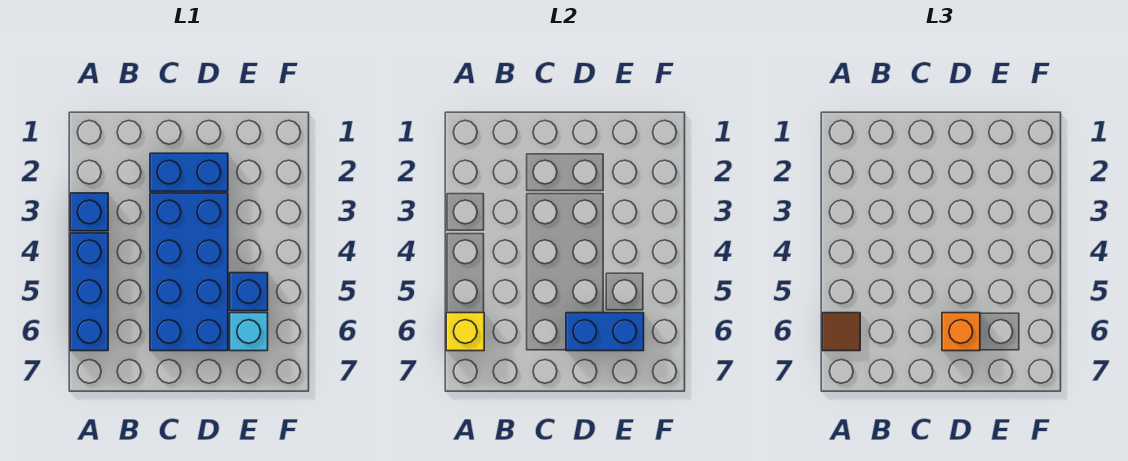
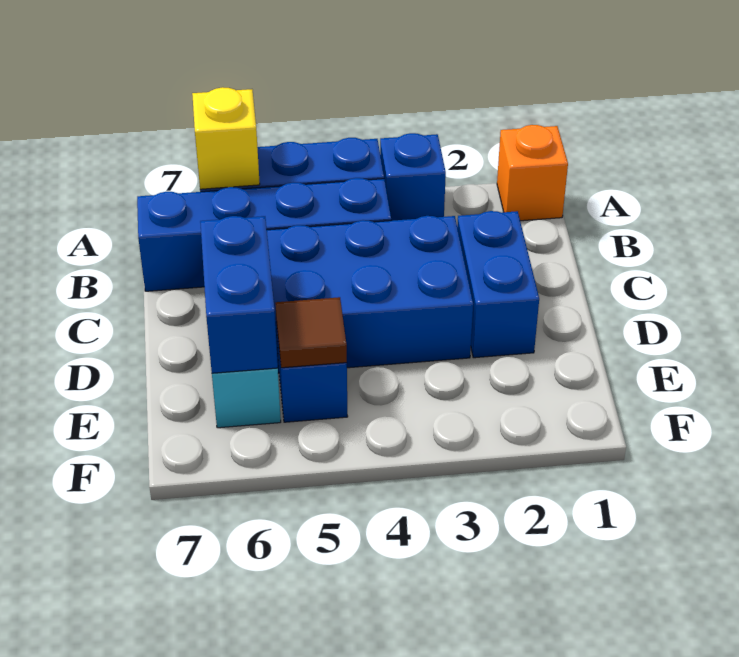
brown tile A6 level 3 -> brown tile E5 level 2
none -> blue brick B4:B7 level 1
orange brick D6 level 3 -> orange brick A1 level 1

